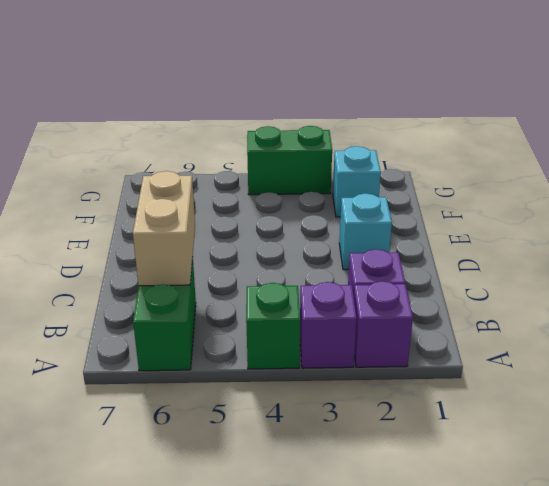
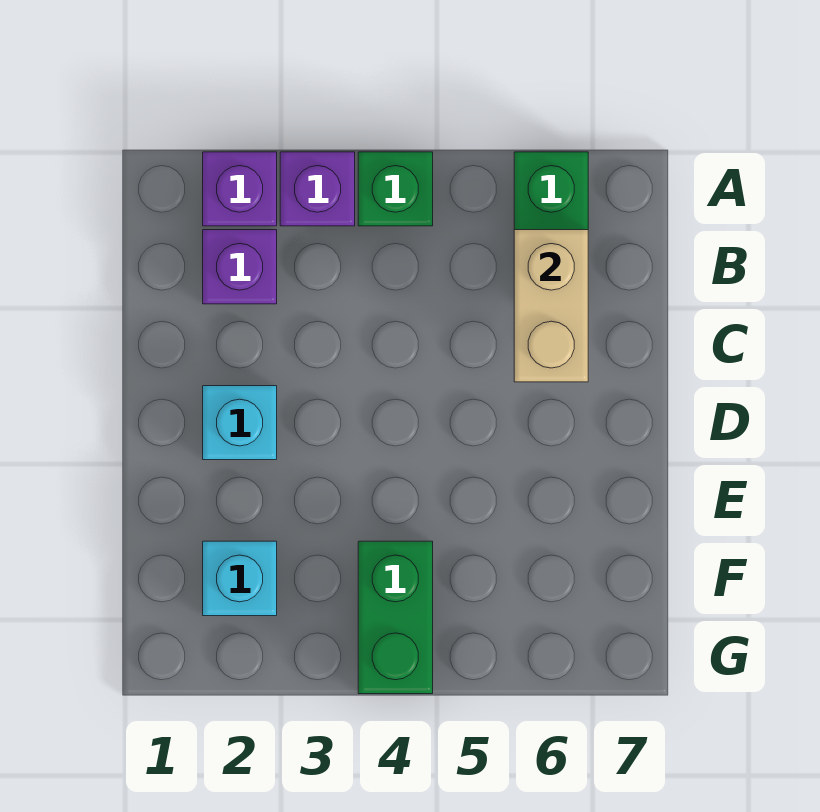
green brick G3:G4 level 1 -> green brick F4:G4 level 1

